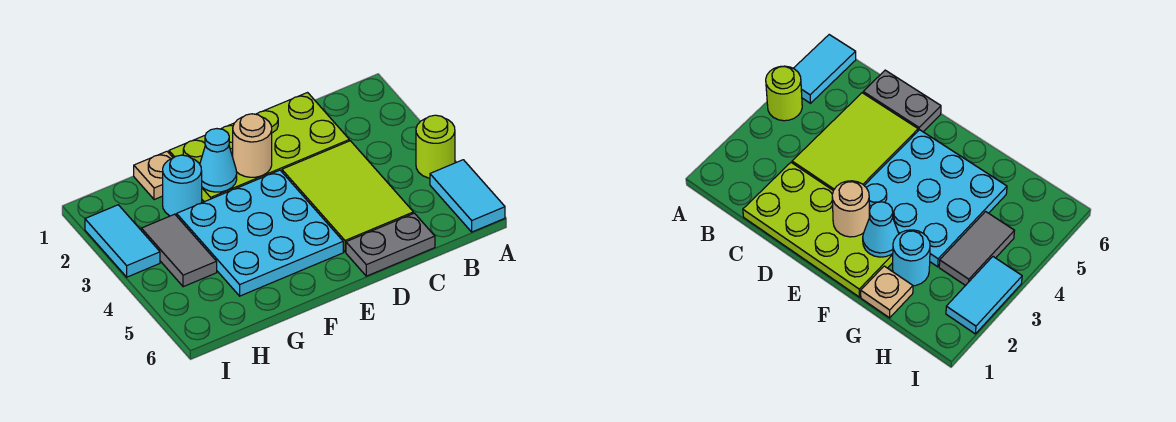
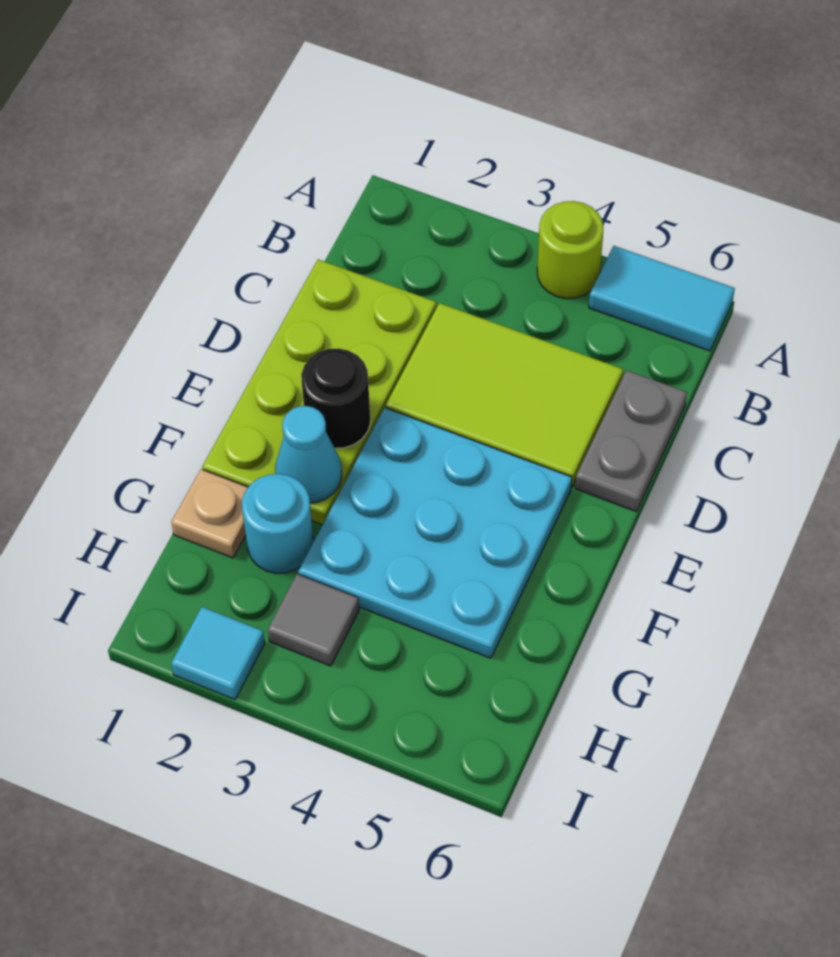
tan round brick E2 level 2 -> black round brick E2 level 2
grey tile H3:H4 level 1 -> grey tile H3 level 1
cyan tile I2:I3 level 1 -> cyan tile I2 level 1

